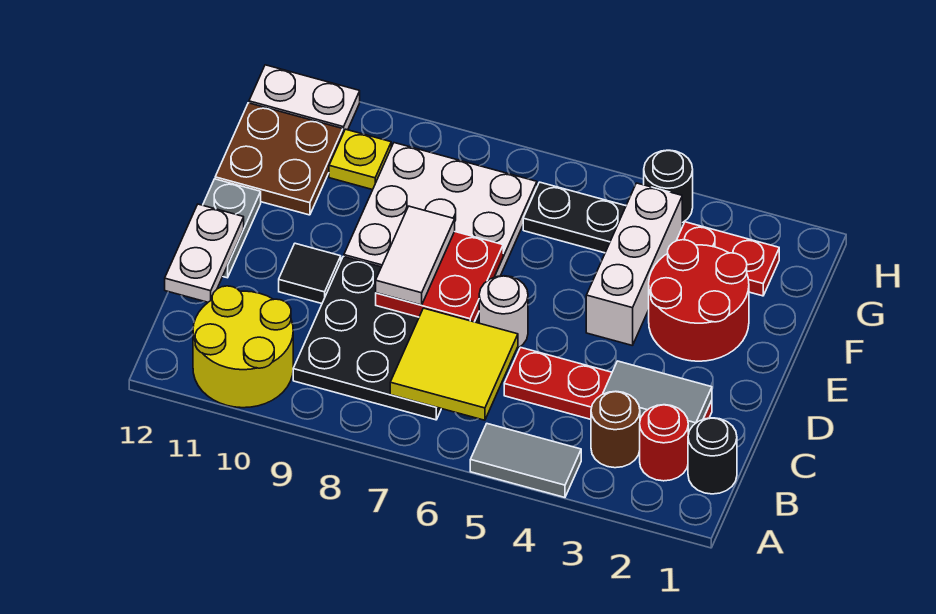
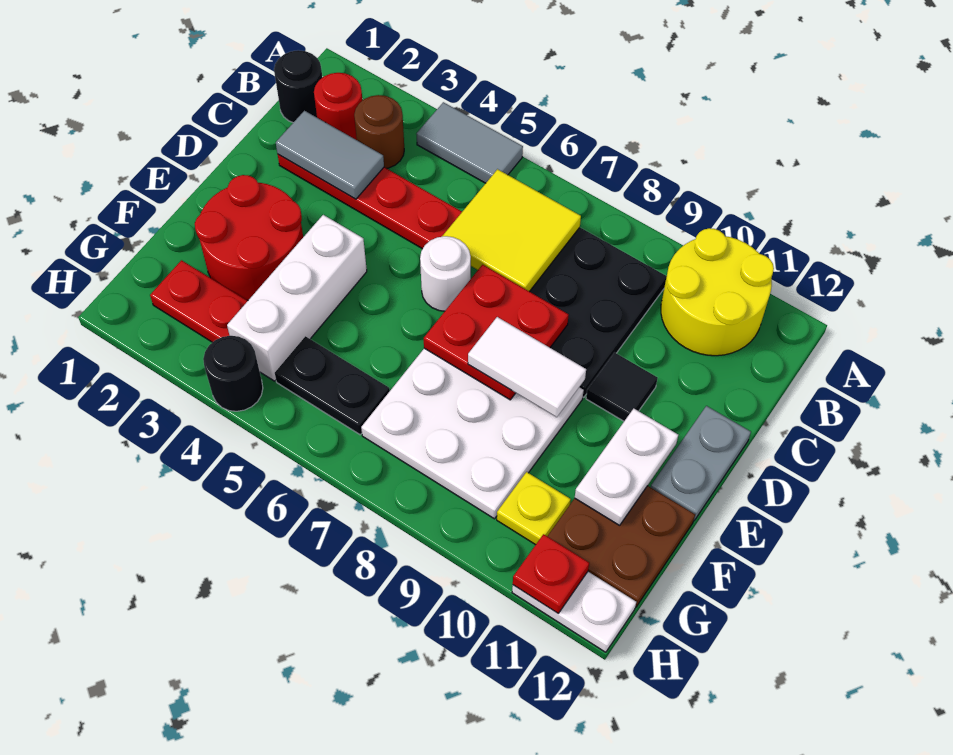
white plate C12:D12 level 2 -> white plate E11:F11 level 2
white tile D8:E8 level 3 -> white tile E8:E9 level 3
none -> red plate H11 level 2

